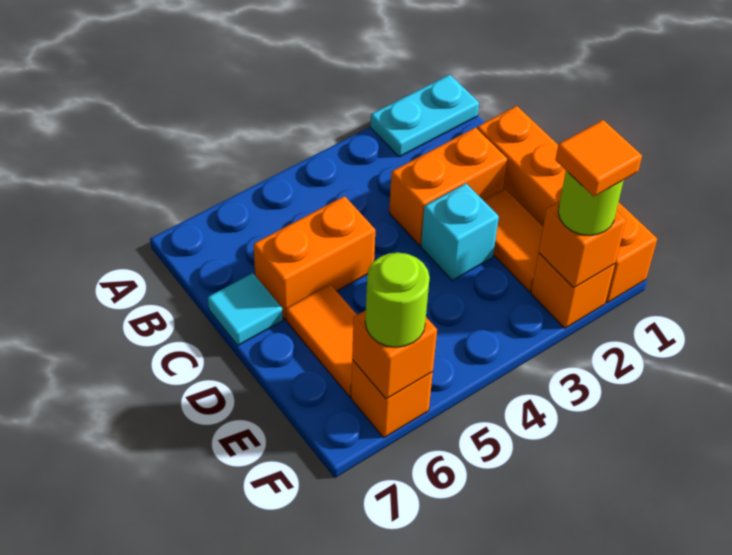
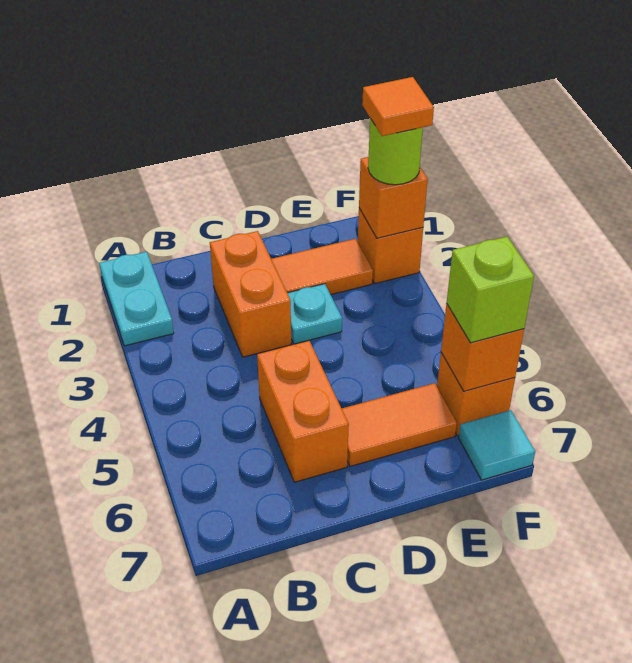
orange brick C1:F1 level 1 -> none
cyan tile C7 level 1 -> cyan tile F7 level 1
cyan brick D3 level 1 -> cyan plate D3 level 1
lime round brick F6 level 3 -> lime brick F6 level 3

